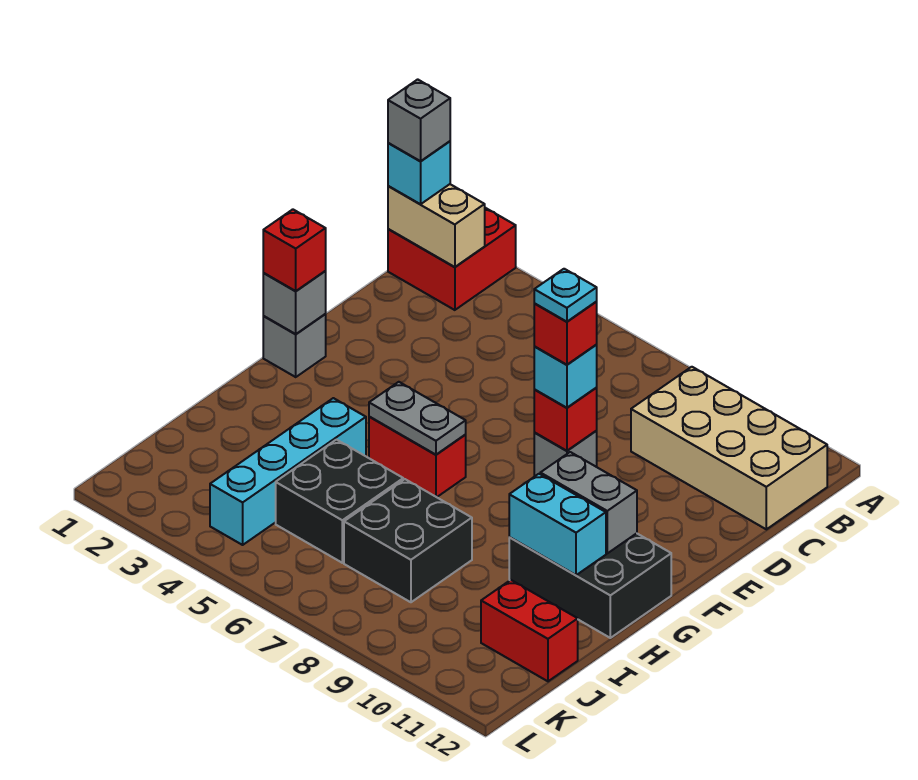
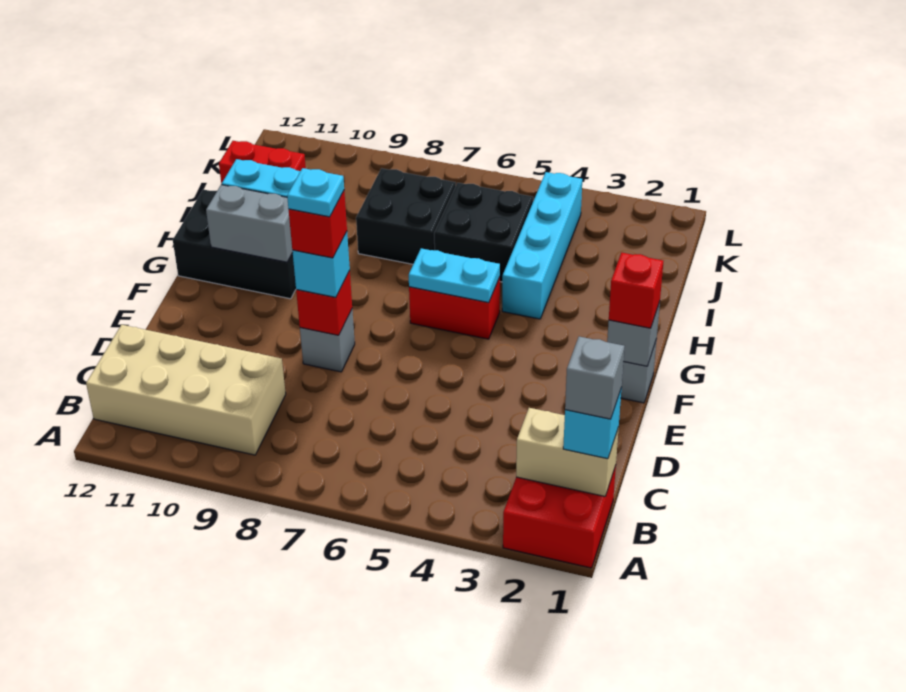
grey plate G5:G6 level 2 -> cyan plate G5:G6 level 2

